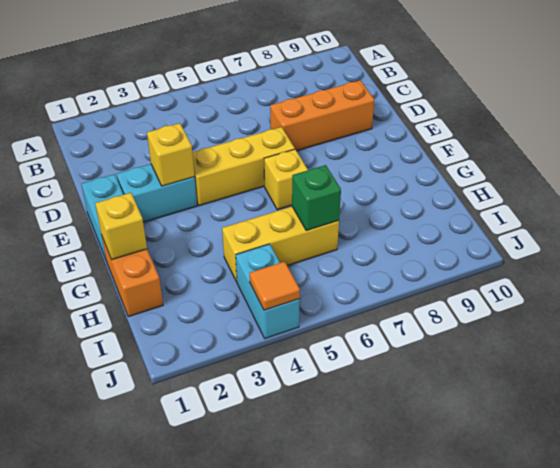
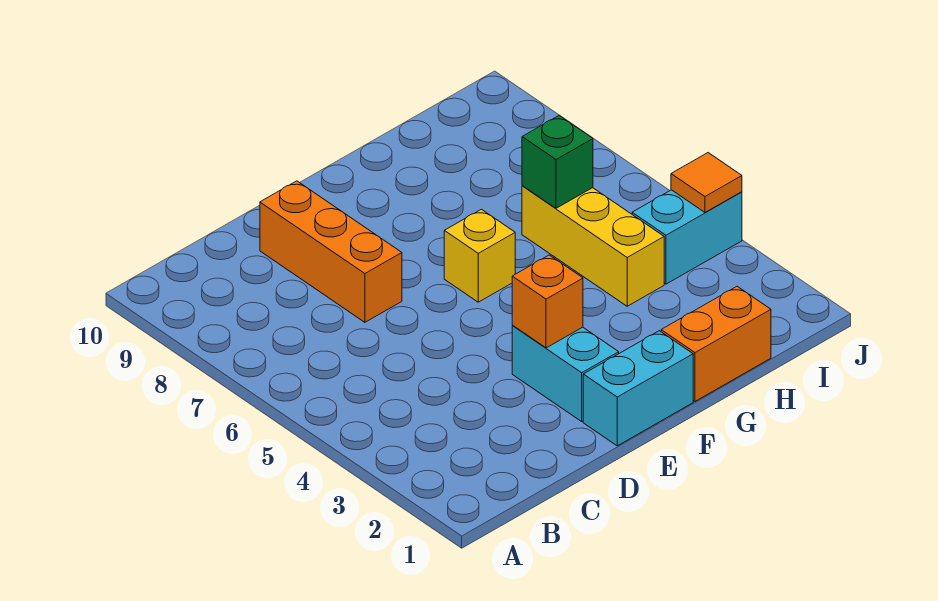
yellow brick E3 level 2 -> orange brick E3 level 2
yellow brick E4:E6 level 1 -> none
yellow brick G1 level 2 -> none

